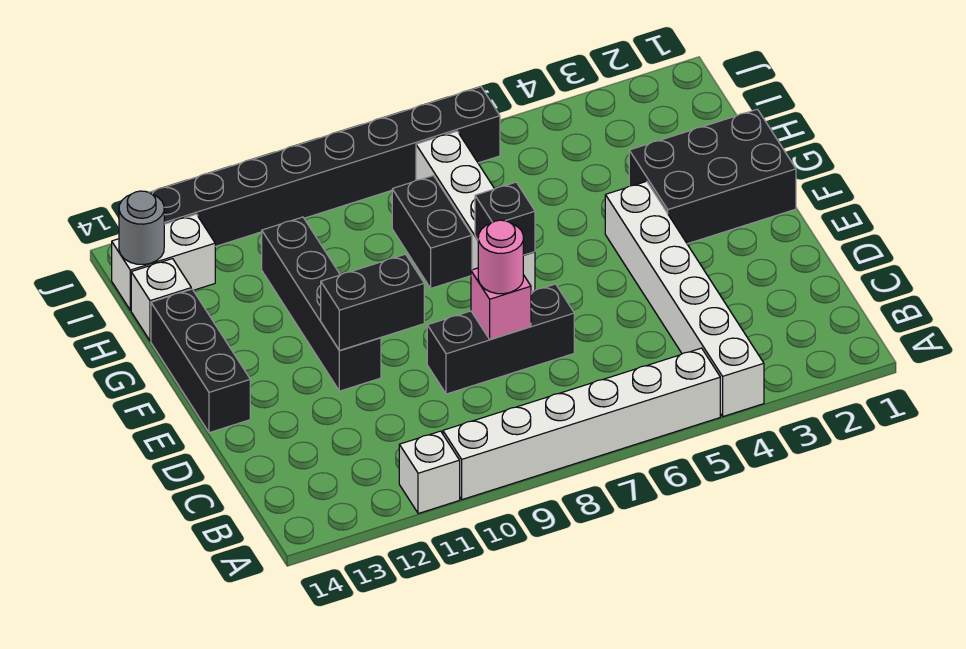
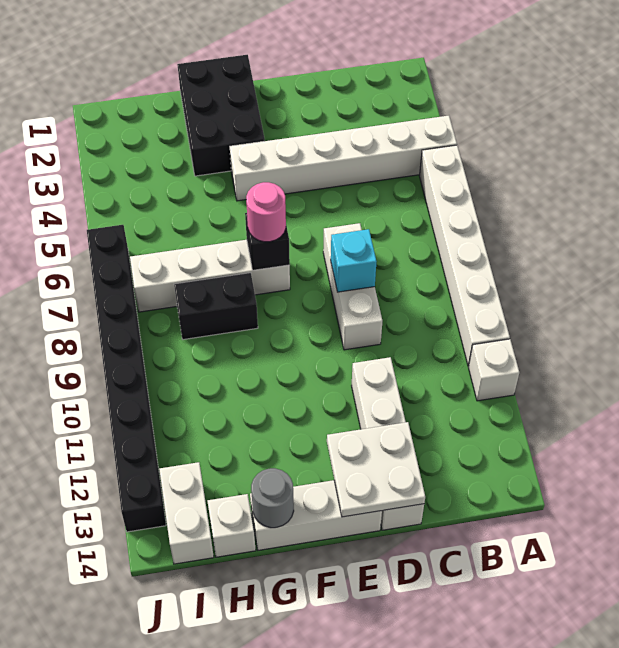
black brick D7:D9 level 1 -> white brick D7:D9 level 1
pink brick D8 level 2 -> cyan brick D8 level 2
pink round brick D8 level 3 -> pink round brick F7 level 3
none -> white brick D11:D14 level 1
none -> white plate D13:E14 level 2
black brick E10:E11 level 2 -> none
black brick E11:H11 level 1 -> none
black brick E14:G14 level 1 -> white brick E14:G14 level 1
grey round brick I14 level 2 -> grey round brick G14 level 2

